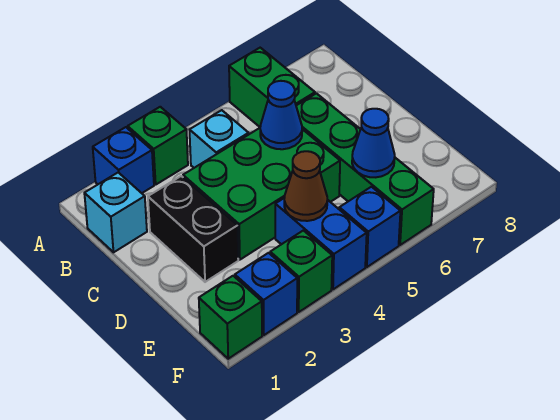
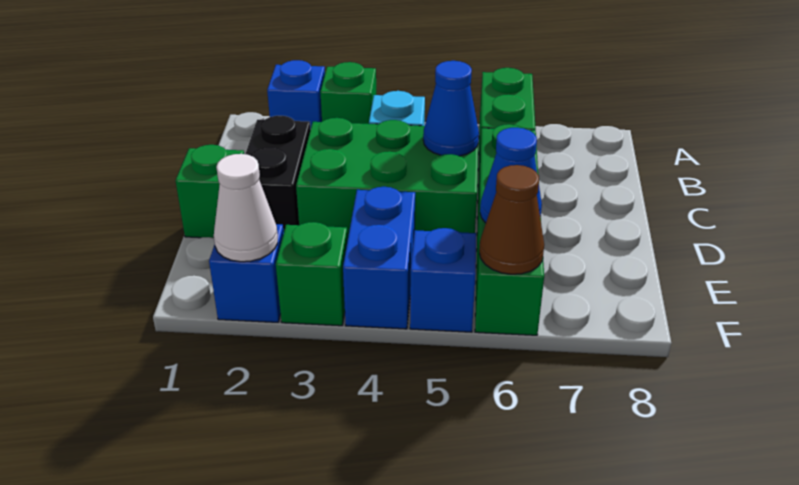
cyan brick B1 level 1 -> none
brown cone E4 level 2 -> brown cone F6 level 2
green brick F1 level 1 -> green brick D1 level 1
none -> white cone F2 level 2

